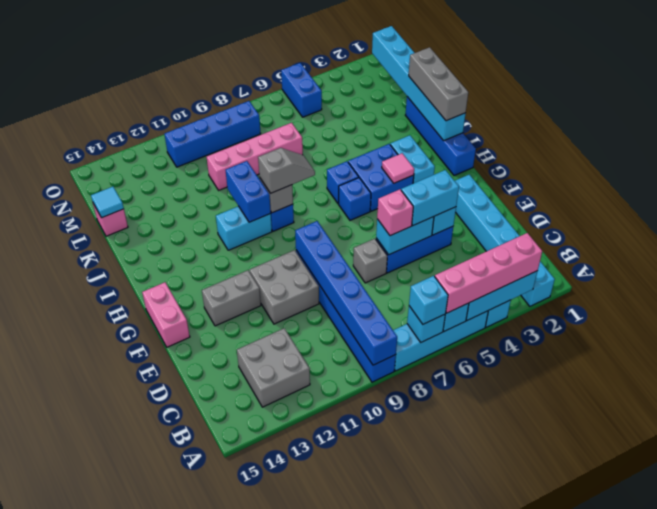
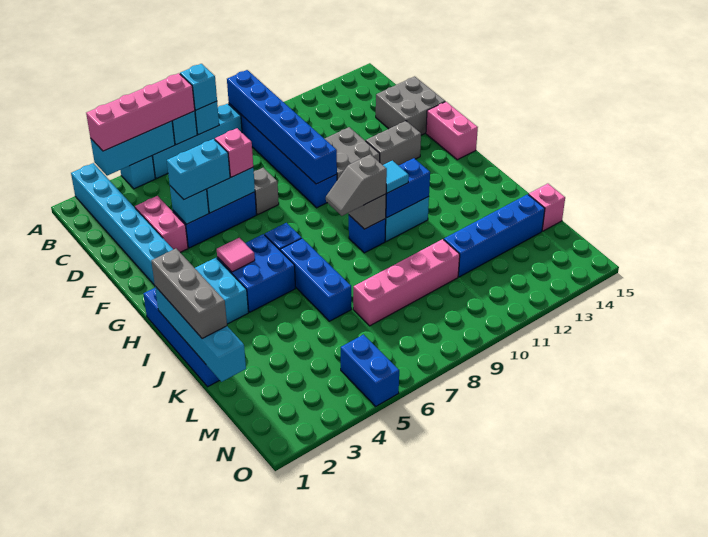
grey brick B12:C13 level 1 -> grey brick D14:E15 level 1
none -> pink brick D3:E3 level 1
cyan brick I1:N1 level 2 -> cyan brick I1:L1 level 2
blue brick I6 level 1 -> blue brick I6:K6 level 1
blue brick I10:J10 level 2 -> blue brick I10:I11 level 2
cyan tile L15 level 2 -> cyan tile I10 level 3
blue brick N8:N11 level 1 -> blue brick L11:L14 level 1

